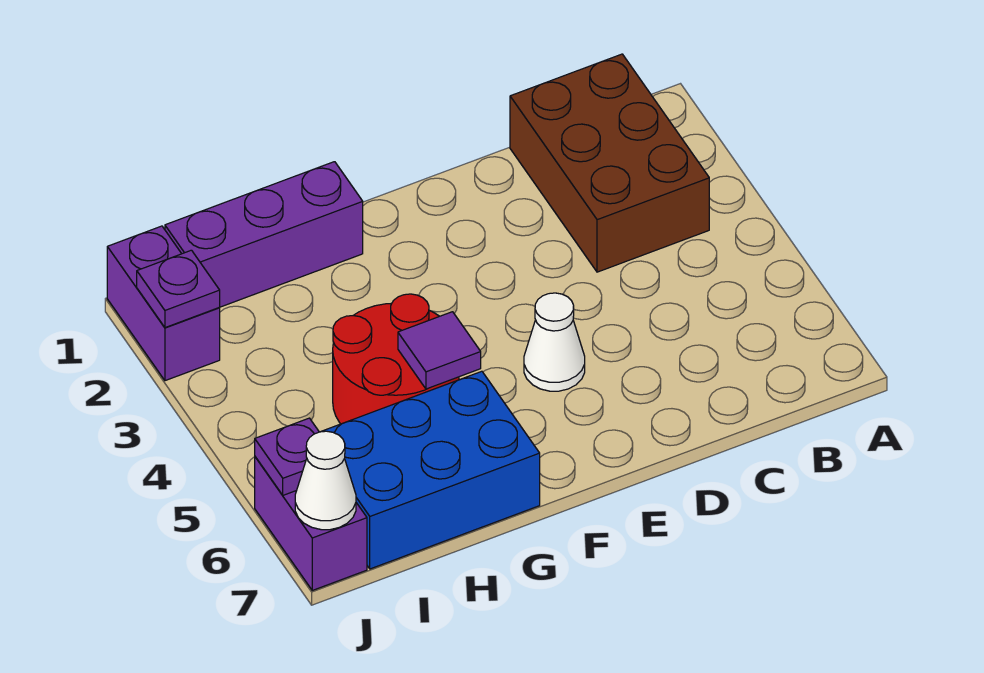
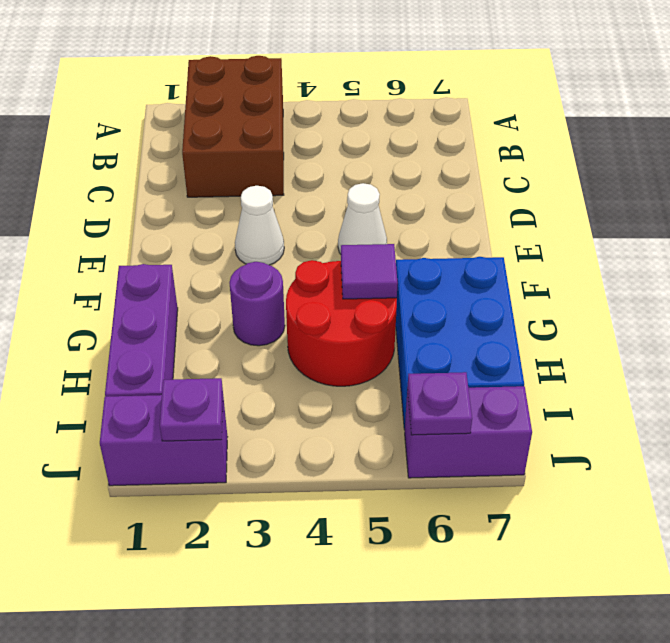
brown brick B1:C3 level 1 -> brown brick A2:C3 level 1
none -> purple round brick G3 level 1
white cone J7 level 2 -> white cone E3 level 1

